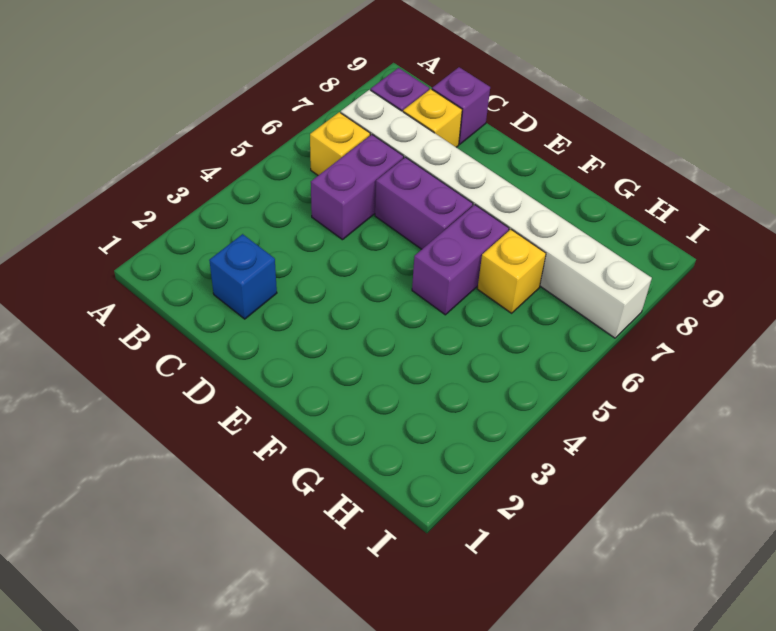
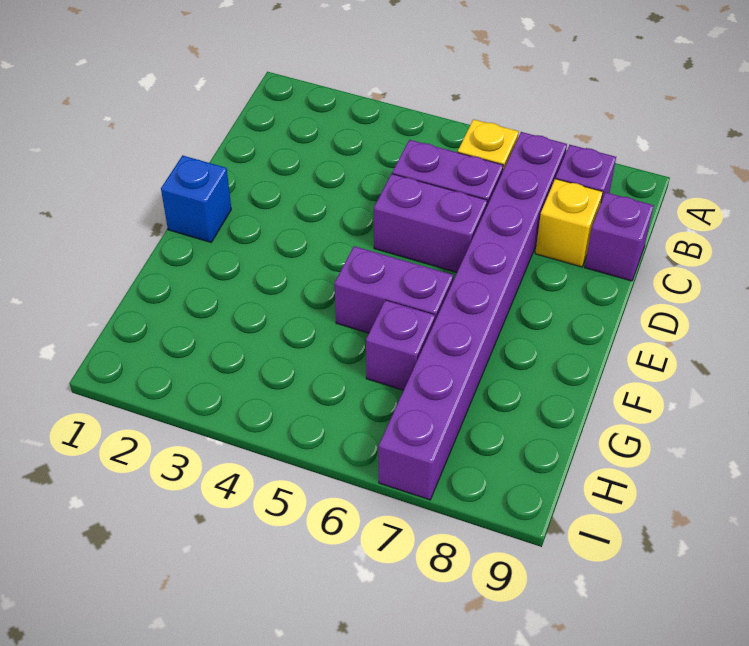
white brick B7:I7 level 1 -> purple brick B7:I7 level 1
blue brick C2 level 1 -> blue brick E1 level 1
purple brick D6:E6 level 1 -> purple brick D5:D6 level 1
yellow brick G6 level 1 -> purple brick G6 level 1

